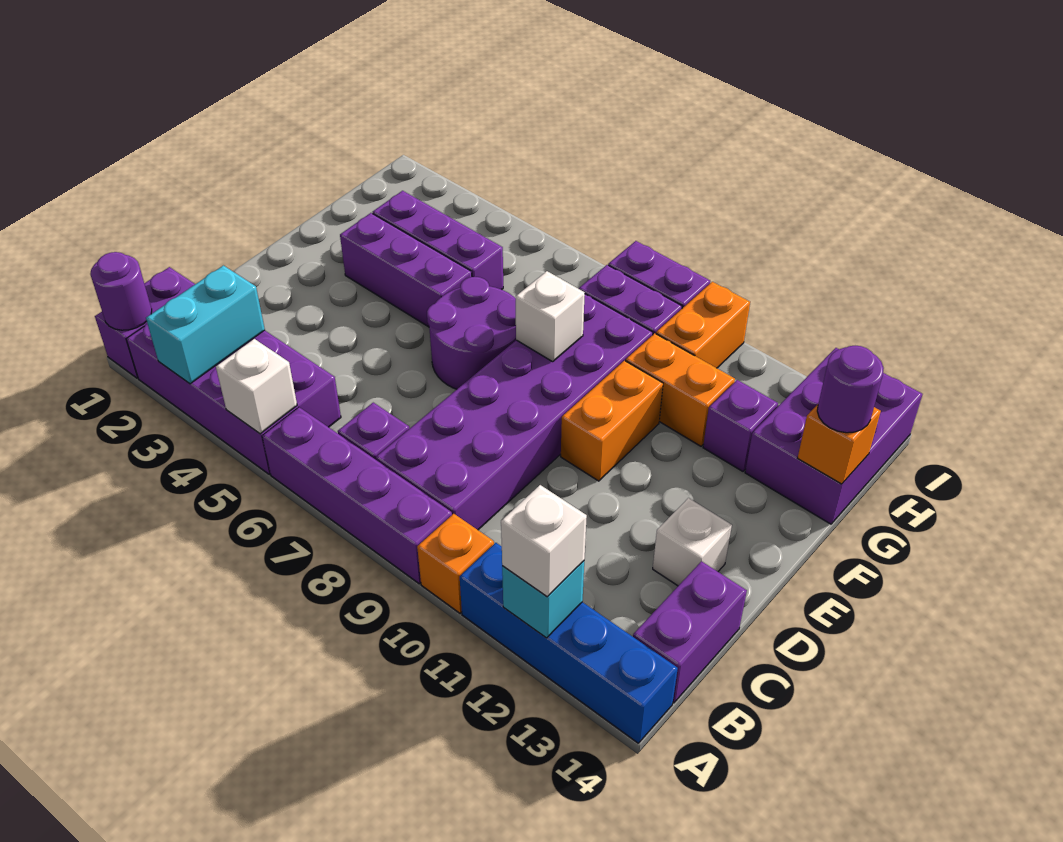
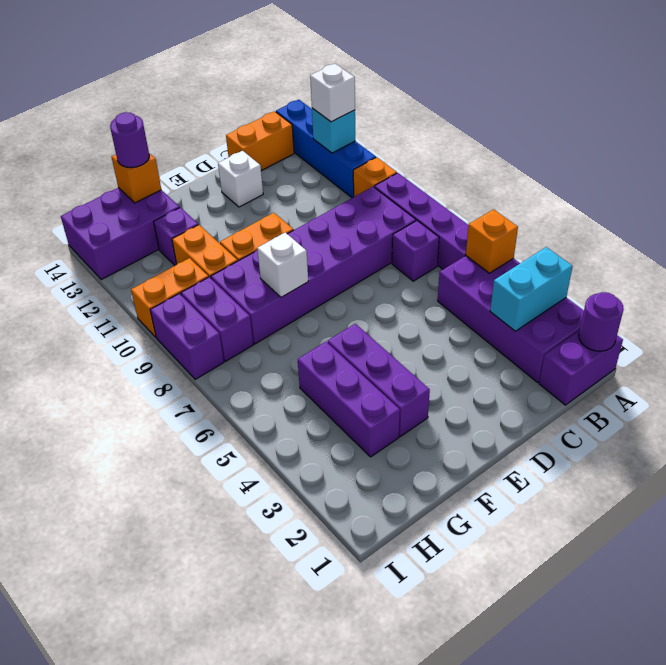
white brick A5 level 2 -> orange brick A5 level 2
purple brick B14:C14 level 1 -> orange brick B14:C14 level 1
purple round brick E6:F7 level 1 -> none

